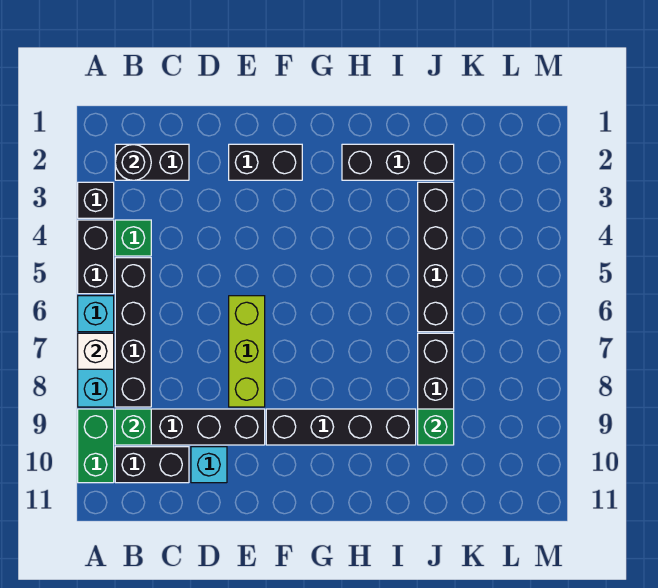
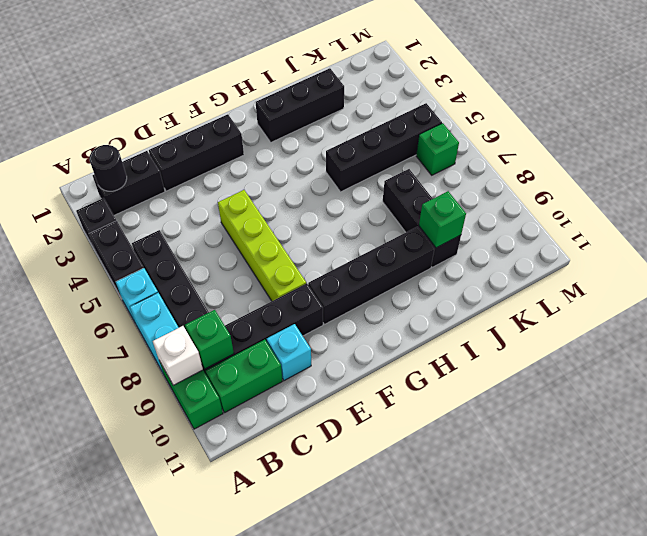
white brick A7 level 2 -> white brick A9 level 2
green brick B4 level 1 -> green brick L6 level 1
black brick B10:C10 level 1 -> green brick B10:C10 level 1
black brick E2:F2 level 1 -> black brick D2:F2 level 1
lime brick E6:E8 level 1 -> lime brick E5:E8 level 1
black brick J3:J6 level 1 -> black brick I5:L5 level 1

